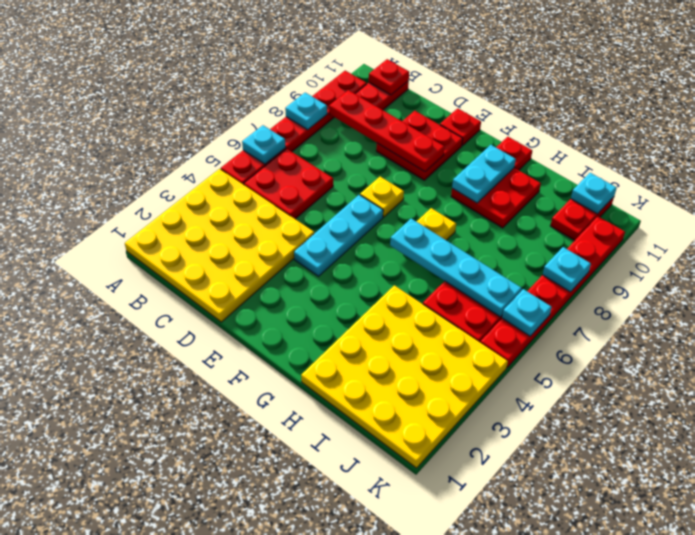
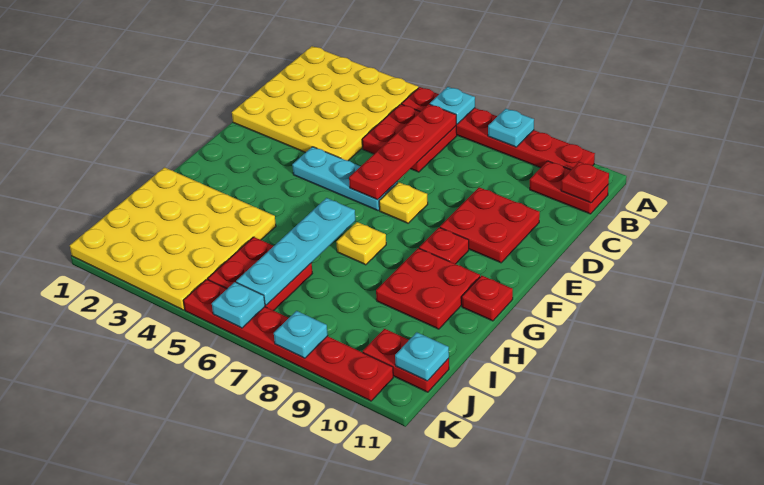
red plate B9:E9 level 2 -> red plate B6:E6 level 2
red plate E11 level 1 -> red plate F9 level 1
cyan plate G9:G10 level 2 -> none

